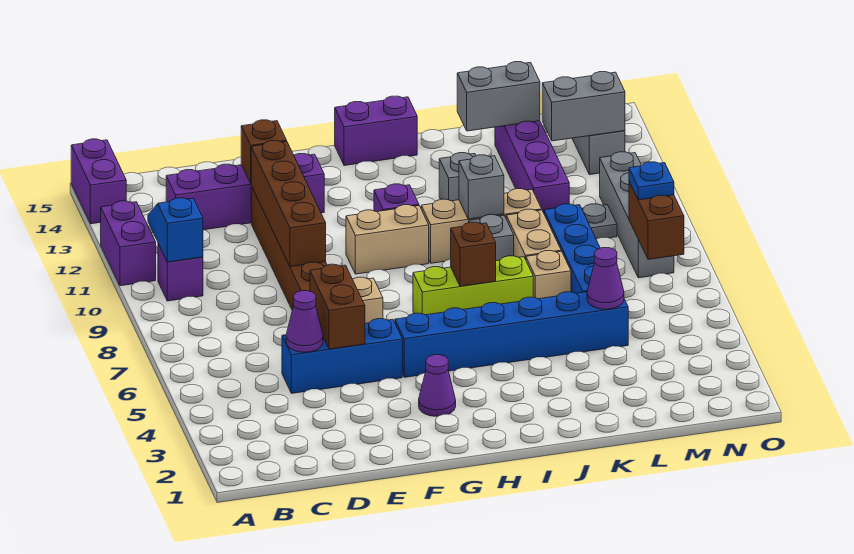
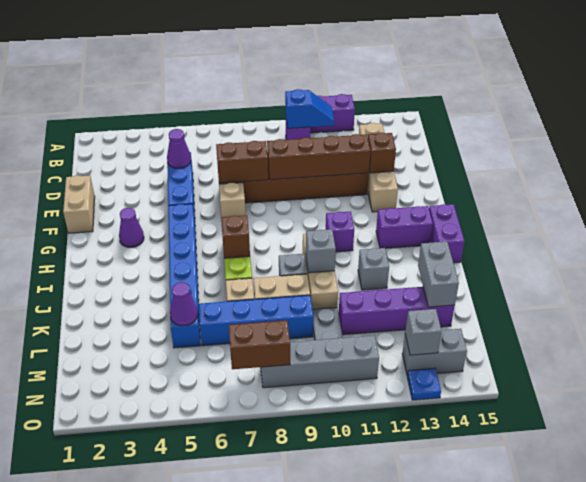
purple brick A14:A15 level 1 -> purple brick H13:H14 level 1
purple brick C13:F13 level 1 -> tan brick C13:F13 level 1
brown brick E5:E6 level 2 -> brown brick E7:E8 level 2
tan brick G10:H10 level 1 -> tan brick E1:F1 level 1
grey brick M13:N13 level 2 -> grey brick N13 level 2
blue plate N8 level 3 -> blue plate O13 level 1

